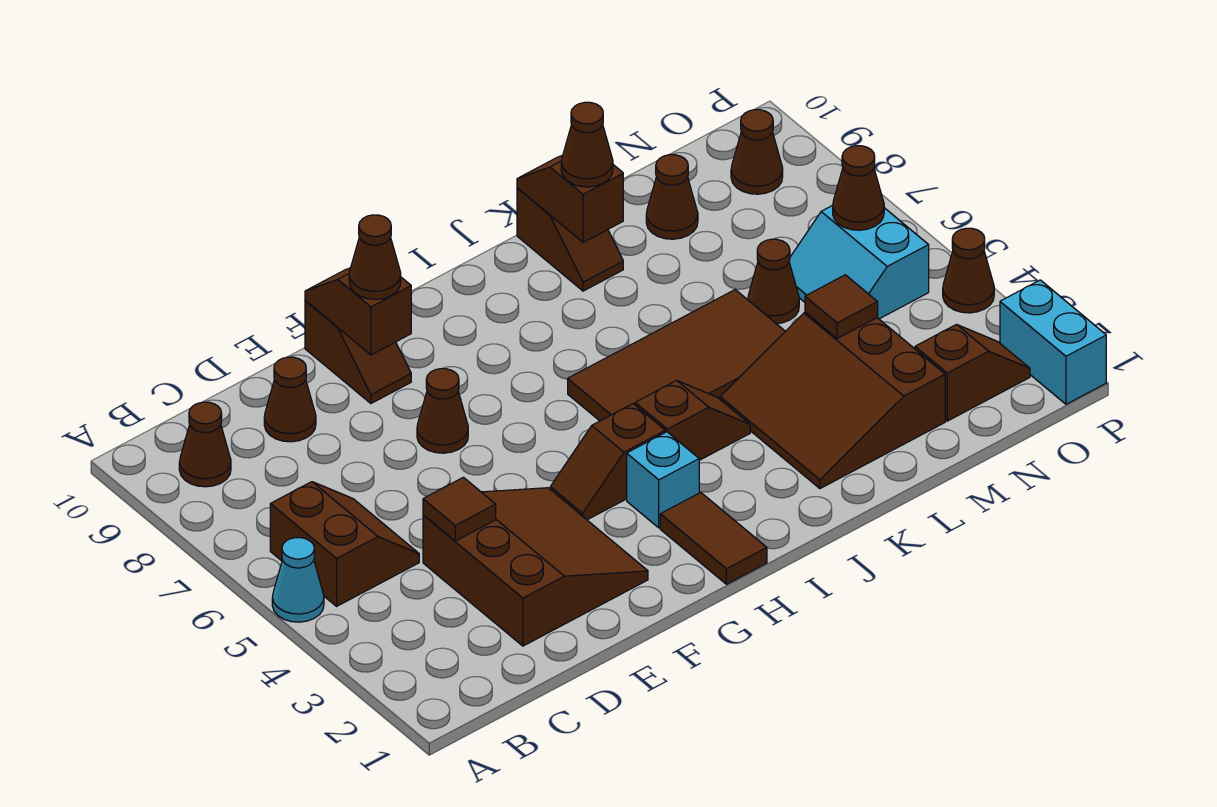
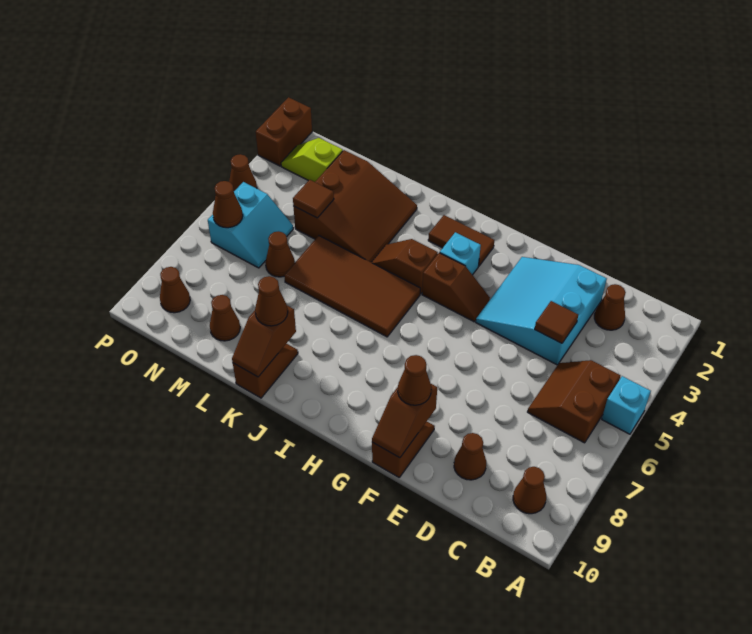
cyan cone A5 level 1 -> cyan brick A5 level 1
brown slope D2:F4 level 1 top D -> cyan slope D2:F4 level 1 top D
brown cone F7 level 1 -> brown cone C2 level 1
brown tile H1:H2 level 1 -> brown tile H2:I2 level 1
brown slope N2:O2 level 1 top N -> lime slope N2:O2 level 1 top N
cyan brick P1:P2 level 1 -> brown brick P1:P2 level 1

